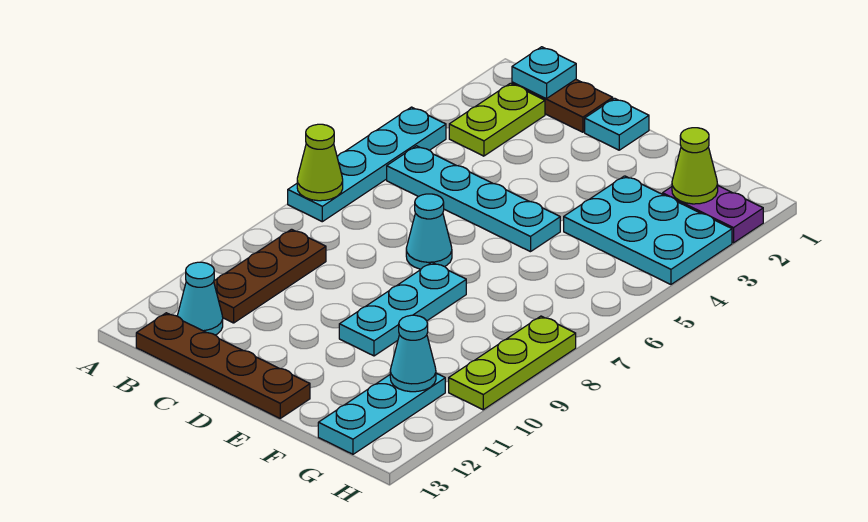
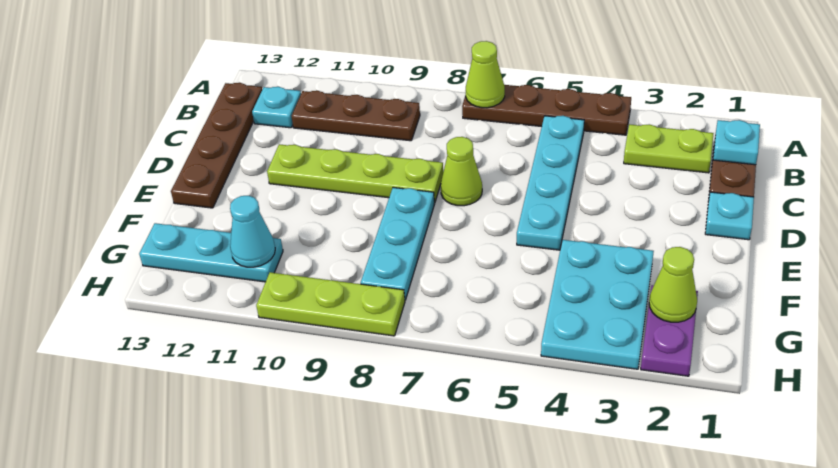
cyan plate A4:A7 level 1 -> brown plate A4:A7 level 1
cyan cone B12 level 1 -> cyan plate B12 level 1
cyan cone D7 level 1 -> lime cone D7 level 1
none -> lime plate D8:D11 level 1
cyan plate E8:E10 level 1 -> cyan plate E8:G8 level 1

